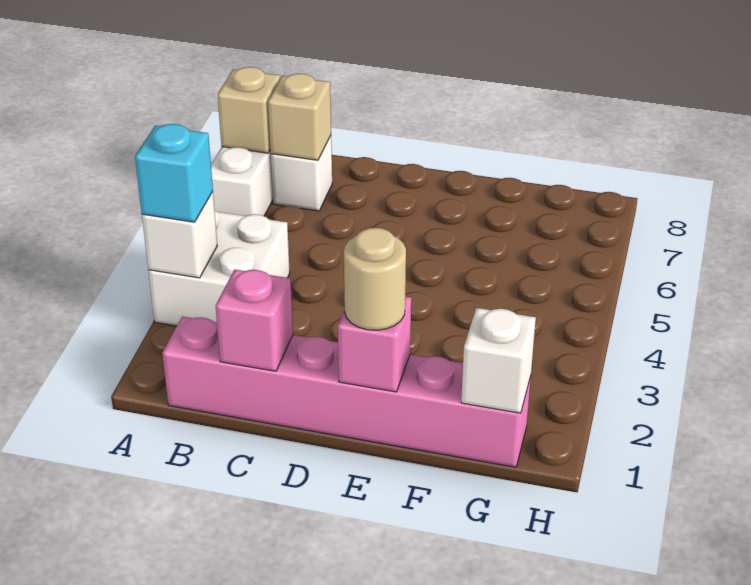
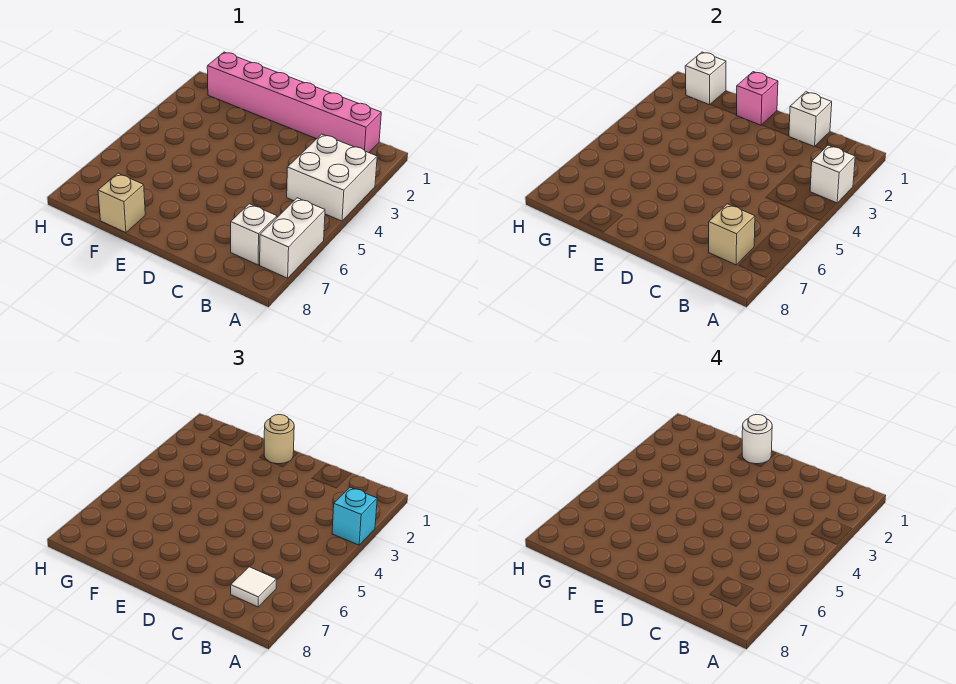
tan brick A7 level 2 -> tan brick F8 level 1
none -> white tile B7 level 3
pink brick C1 level 2 -> white brick C1 level 2
none -> white round brick E1 level 4

